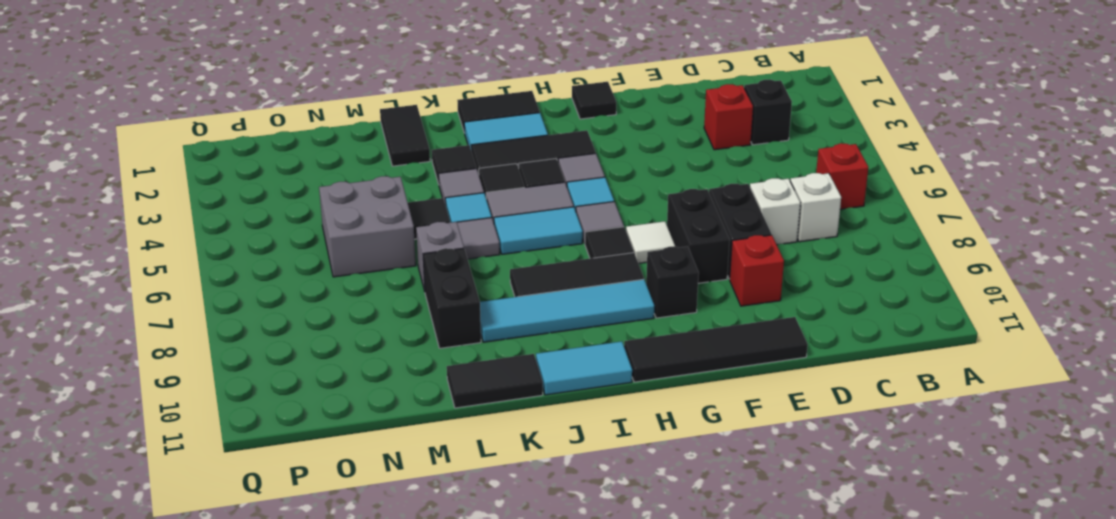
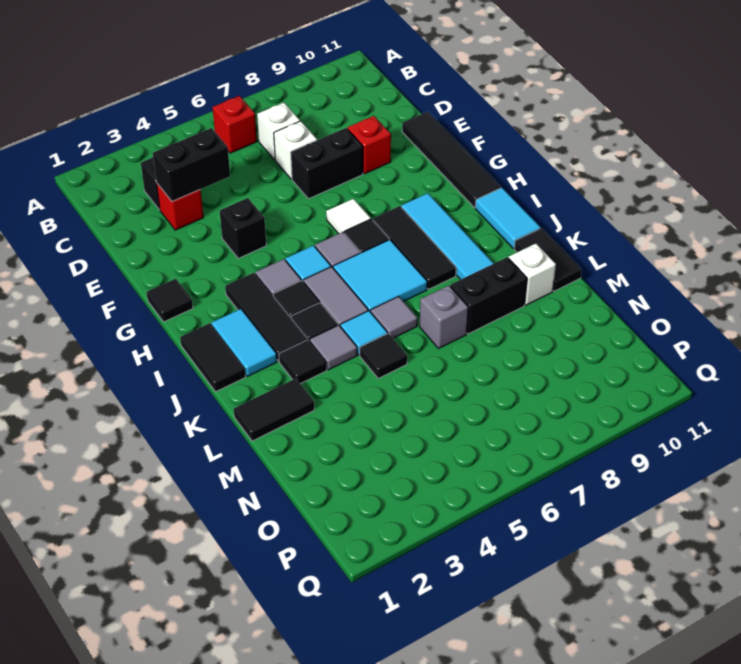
black brick F7:F8 level 1 -> black brick D3:D4 level 2
black brick G9 level 1 -> black brick F4 level 1
cyan tile I6:J6 level 1 -> cyan tile I6:J7 level 1
none -> white brick L10 level 1
grey brick M5:N6 level 1 -> none

